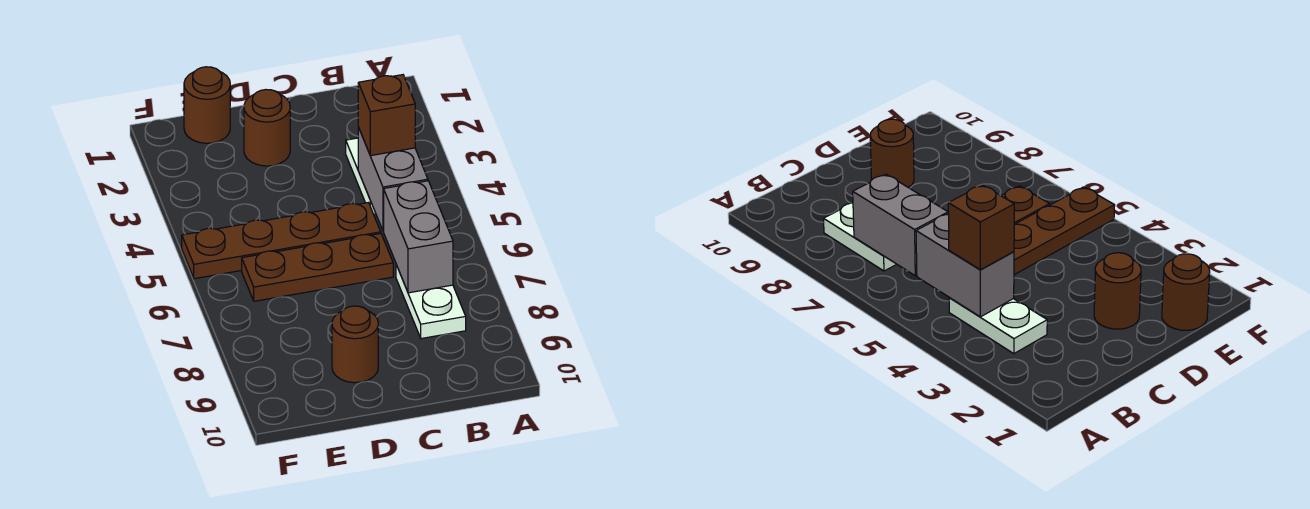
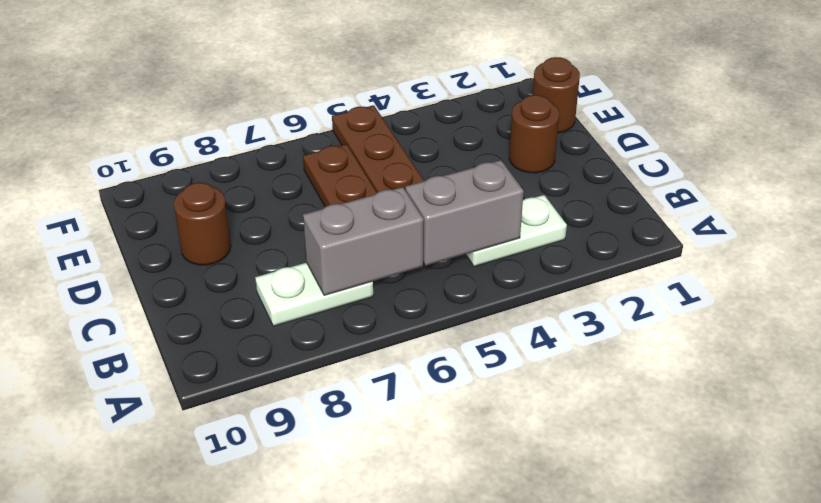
brown brick B4 level 3 -> none

